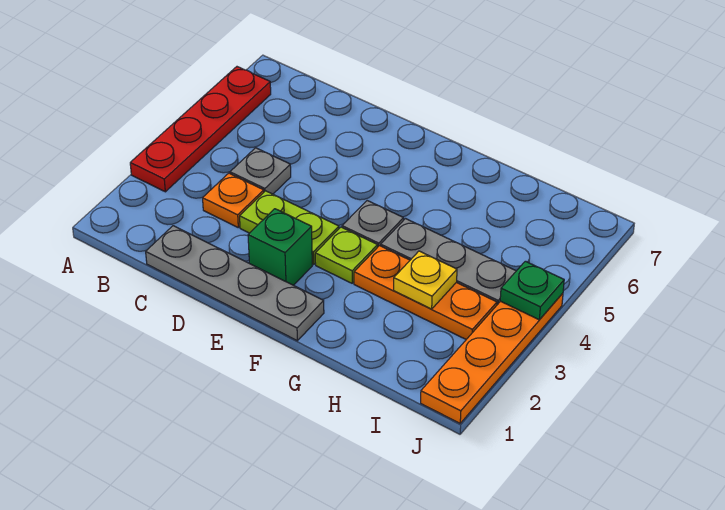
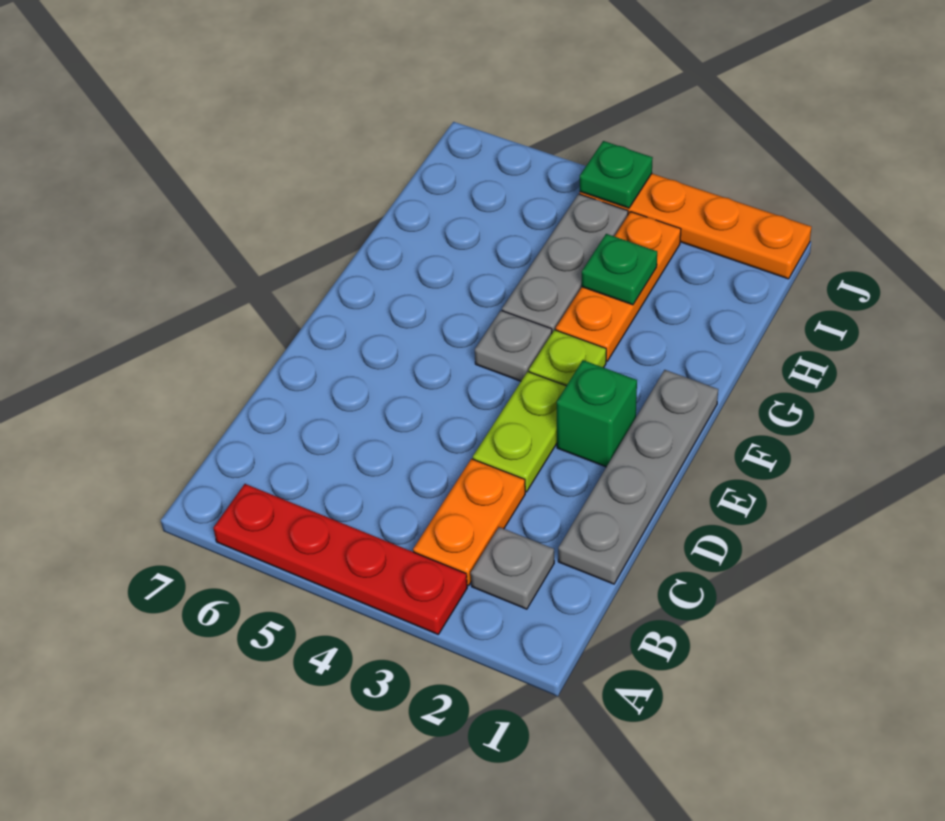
orange plate C3 level 1 -> orange plate B3:C3 level 1
grey plate C4 level 1 -> grey plate B2 level 1
yellow plate H3 level 2 -> green plate H3 level 2

